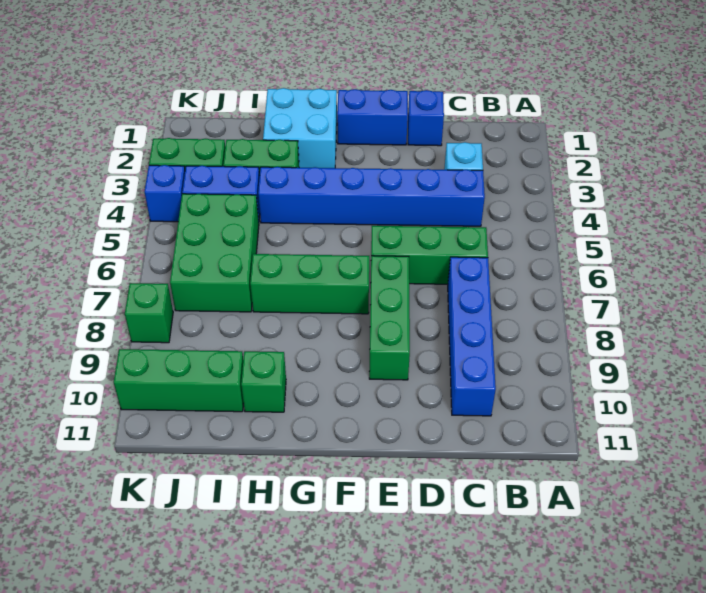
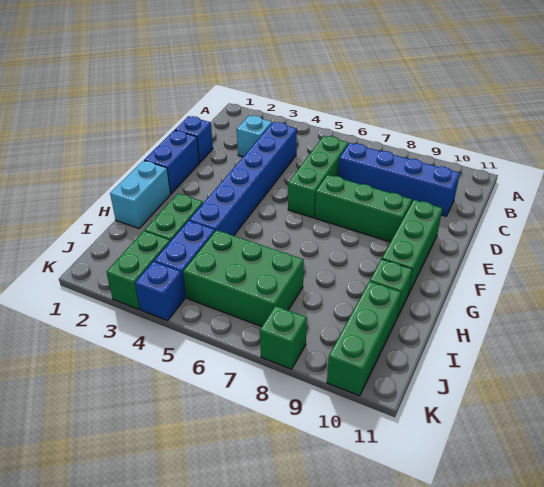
green brick F7:H7 level 1 -> green brick E10:G10 level 1
cyan brick G1:H2 level 1 -> cyan brick G1:H1 level 1

